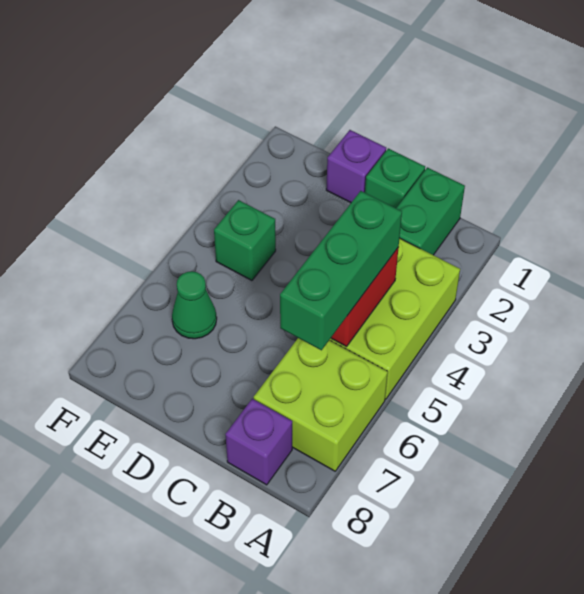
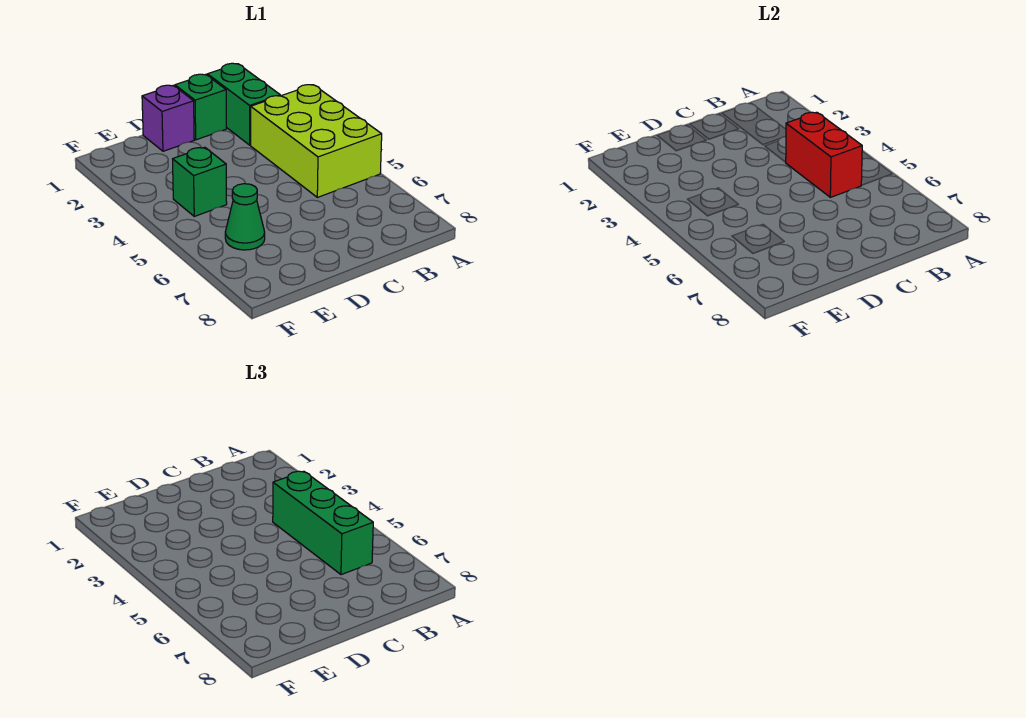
lime brick A6:B7 level 1 -> none
purple brick B8 level 1 -> none

